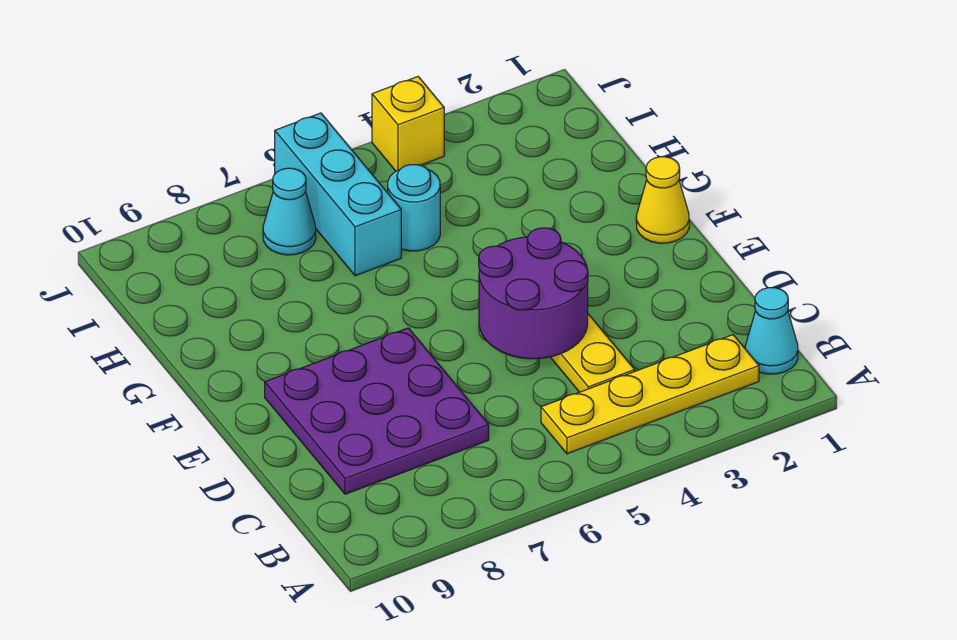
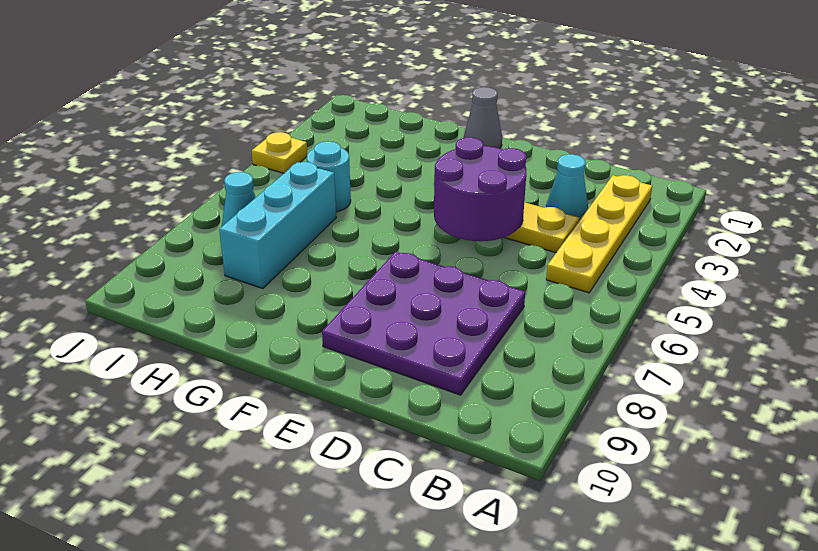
cyan cone B1 level 1 -> cyan cone C3 level 1
yellow cone F1 level 1 -> grey cone F1 level 1
cyan brick H6:J6 level 1 -> cyan brick H6:H8 level 1
yellow brick J4 level 1 -> yellow plate J4 level 1

